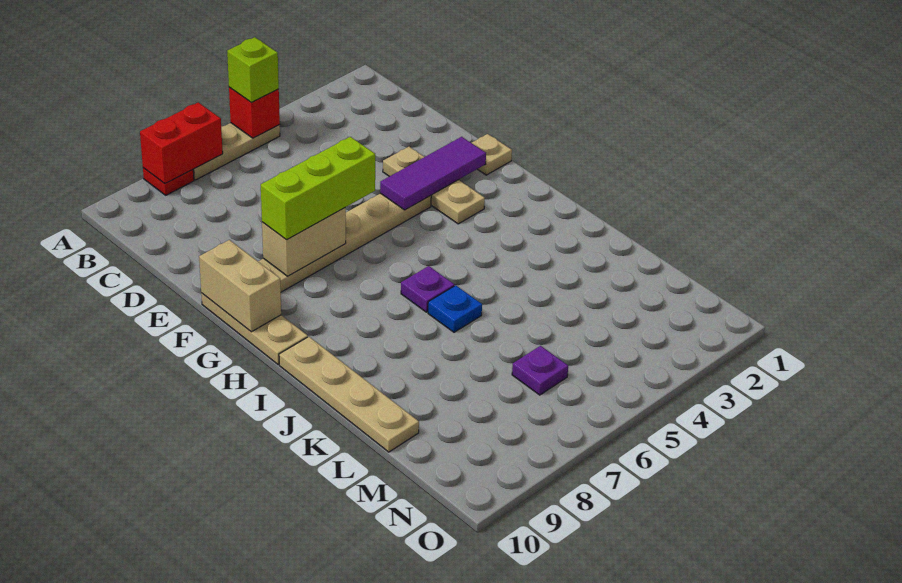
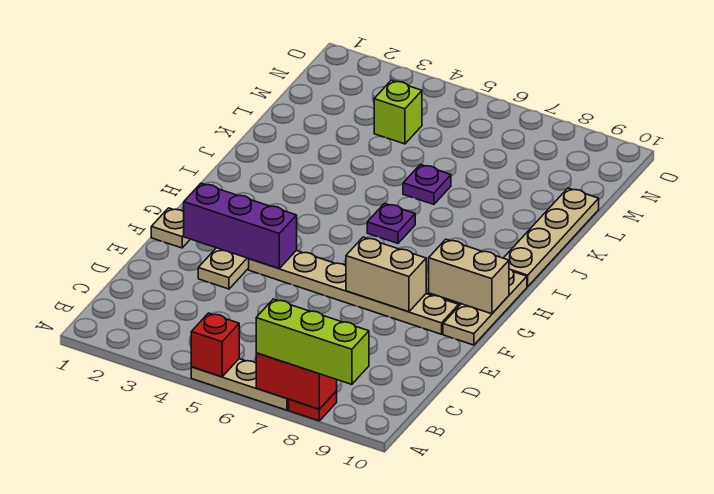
lime brick A5 level 3 -> lime brick M4 level 1
purple tile F2:F4 level 2 -> purple brick F2:F4 level 2
lime brick F6:F8 level 3 -> lime brick A7:A9 level 3
tan brick F10:G10 level 2 -> tan brick G9:G10 level 2
blue plate J6 level 1 -> none
purple plate M6 level 1 -> purple plate K6 level 1

